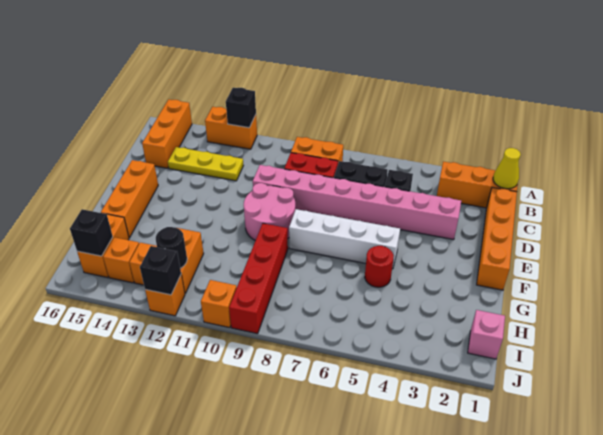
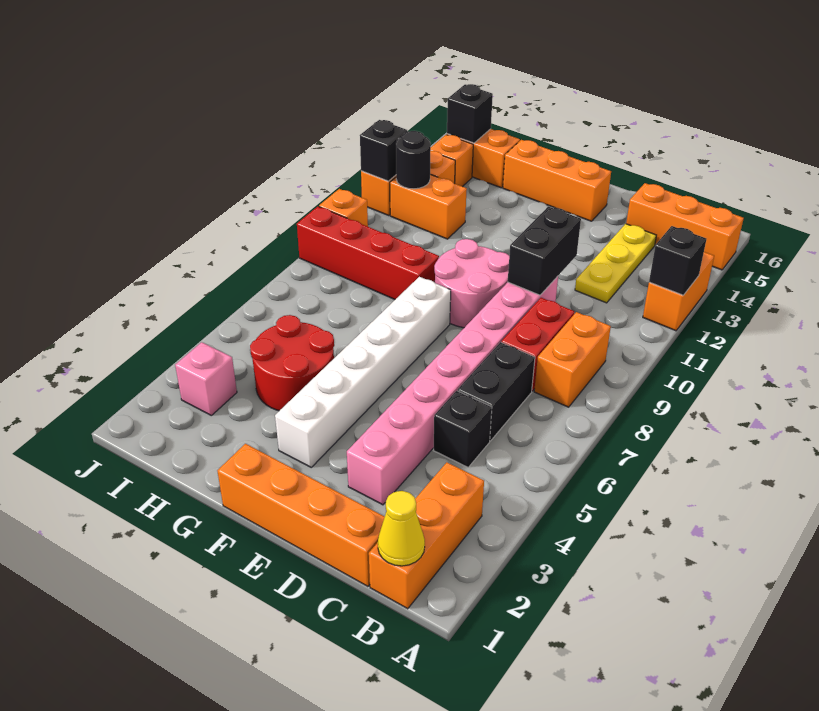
none -> black brick D10:D11 level 2
white brick F5:F8 level 1 -> white brick F3:F8 level 1
red round brick G5 level 1 -> red round brick G4:H5 level 1
pink brick I1 level 1 -> pink brick I3 level 1

